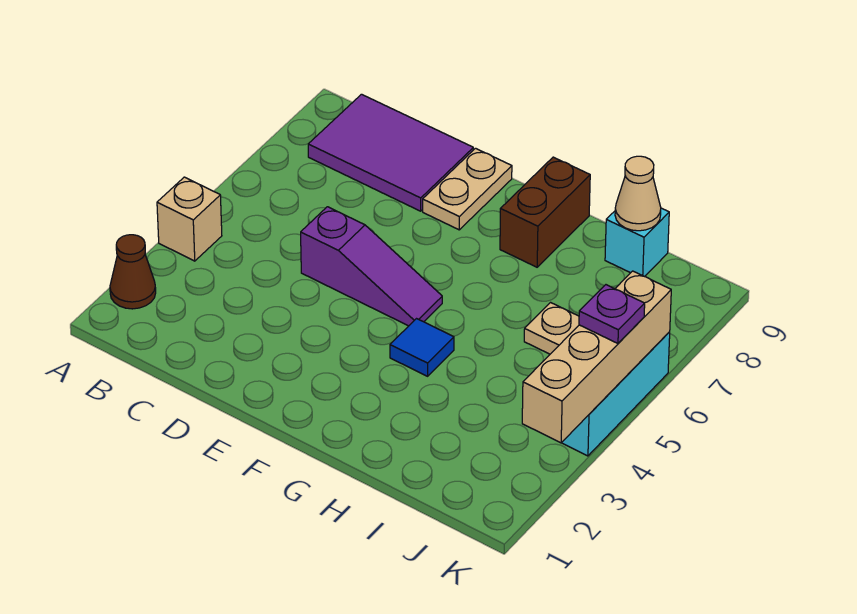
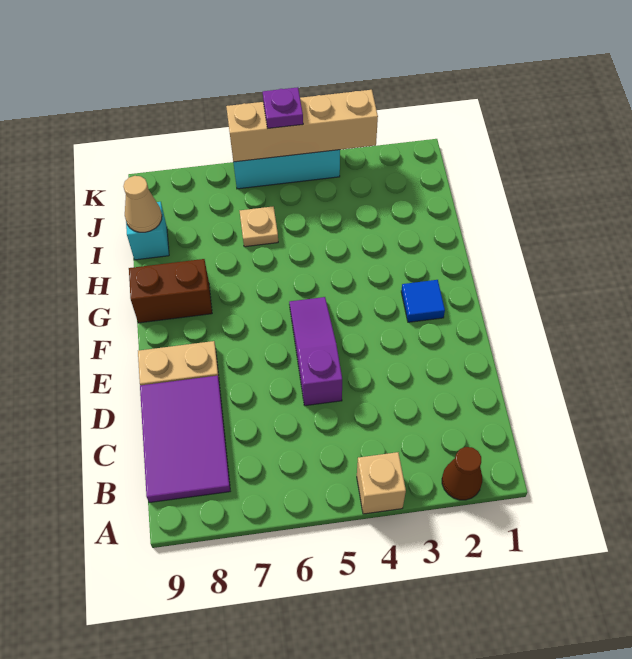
blue tile G4 level 1 -> blue tile F2 level 1

